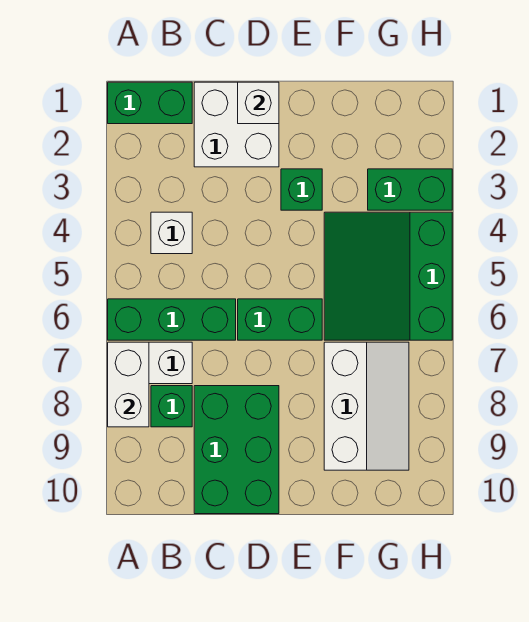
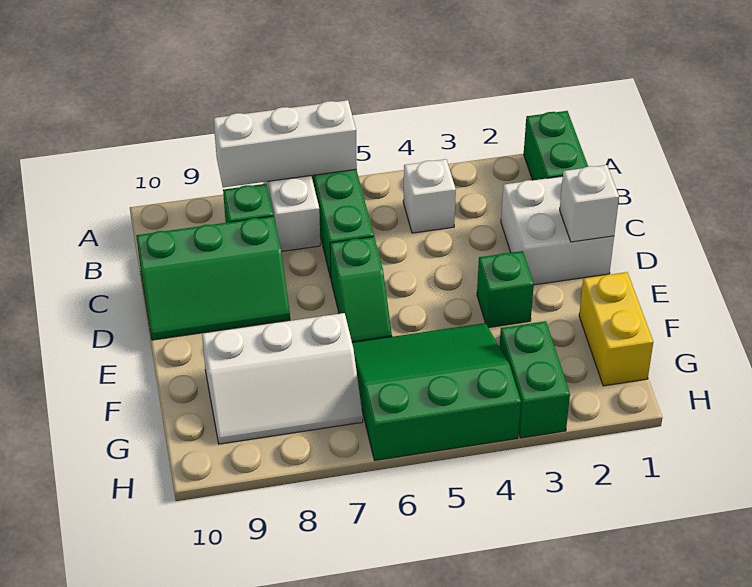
white brick A7:A8 level 2 -> white brick A6:A8 level 2
green brick C8:D10 level 1 -> green slope C8:D10 level 1 top C
green brick D6:E6 level 1 -> green slope D6:E6 level 1 top D
none -> yellow brick F1:G1 level 1

